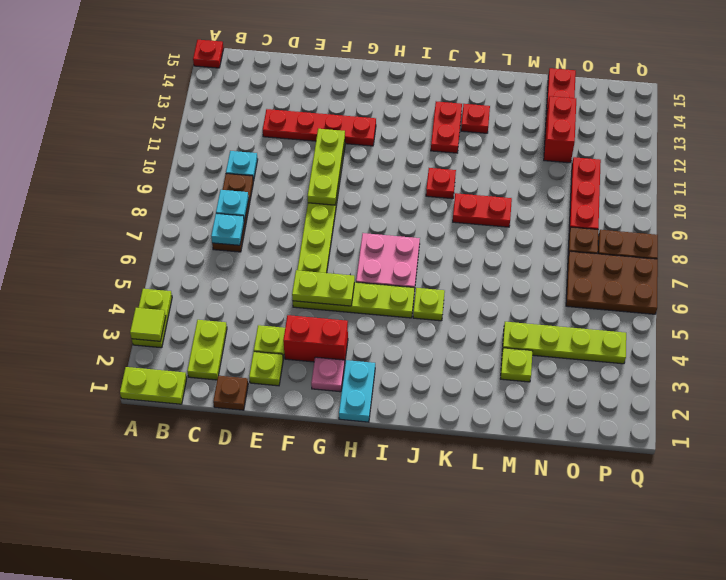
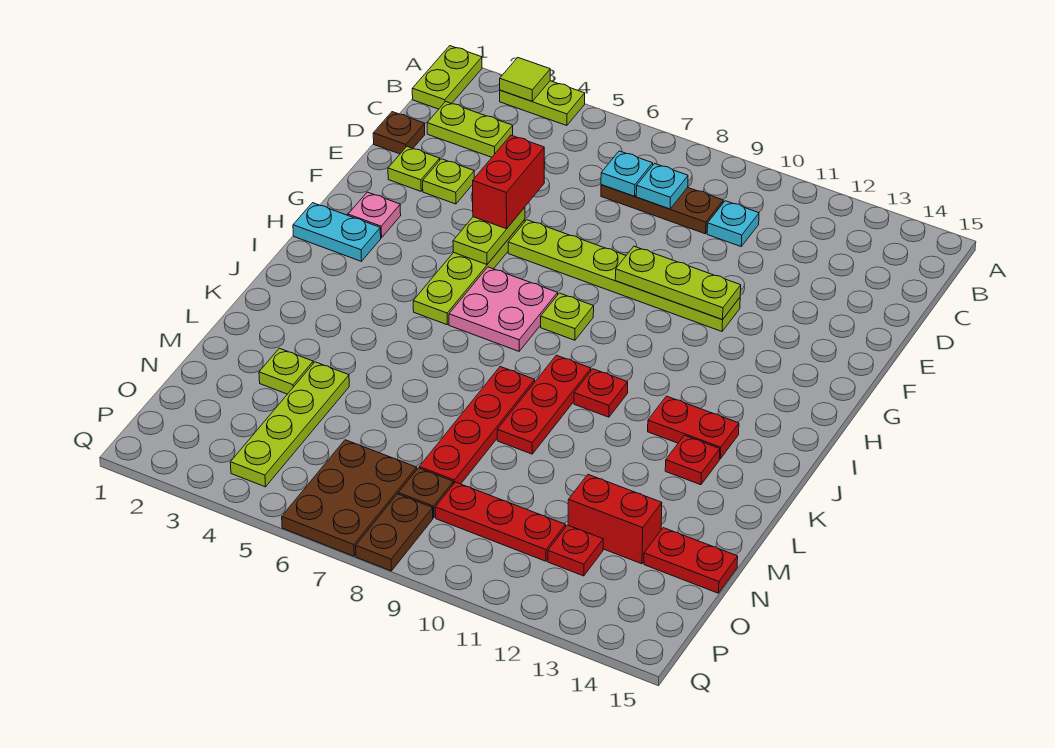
red plate A15 level 1 -> red plate O12 level 1
red plate D12:G12 level 1 -> red plate K8:N8 level 1
red brick F3:G3 level 1 -> red brick E5:F5 level 3
lime plate J5 level 1 -> lime plate H8 level 1
red plate K9:L9 level 1 -> red plate J9:L9 level 1

